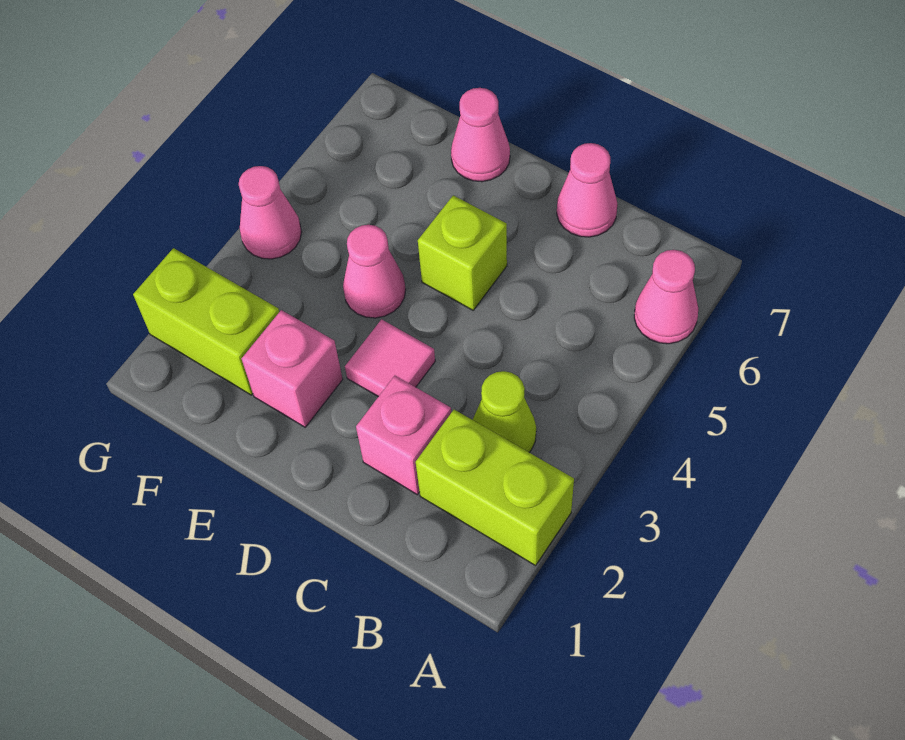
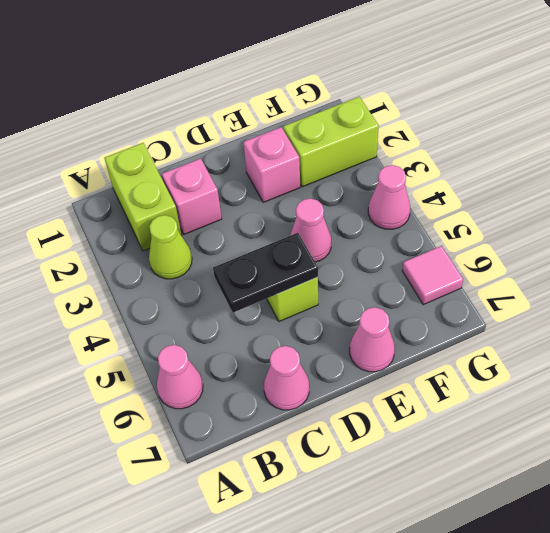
lime brick A2:B2 level 1 -> lime brick B1:B2 level 1
none -> black plate C5:D5 level 2
pink tile D3 level 1 -> pink tile G6 level 1

